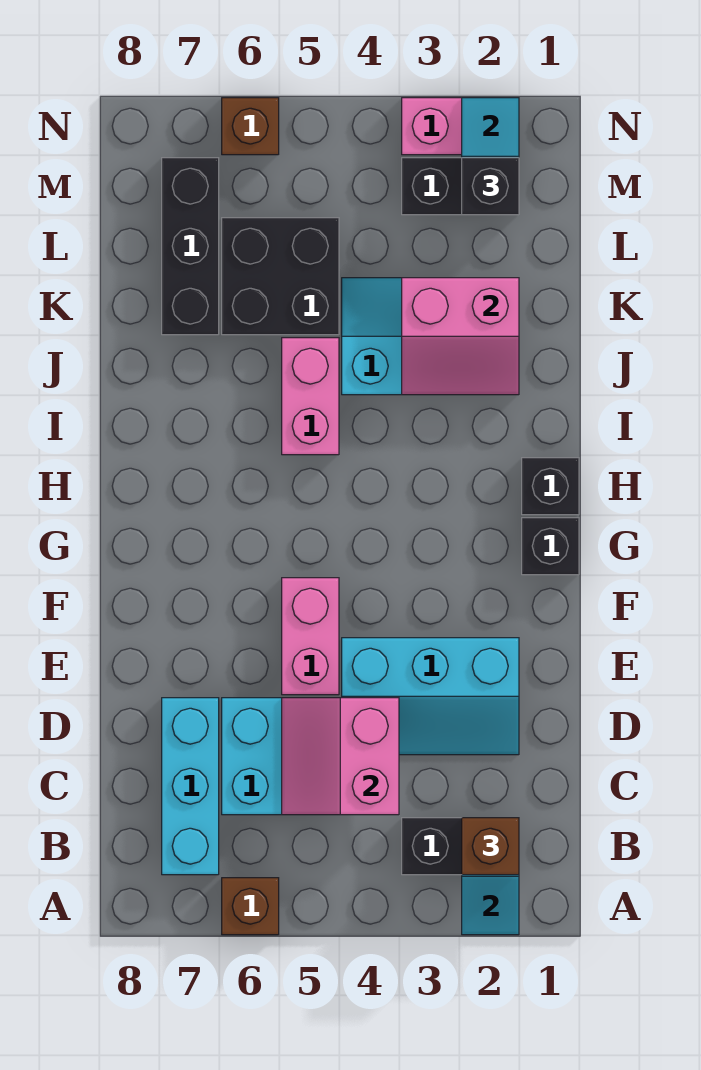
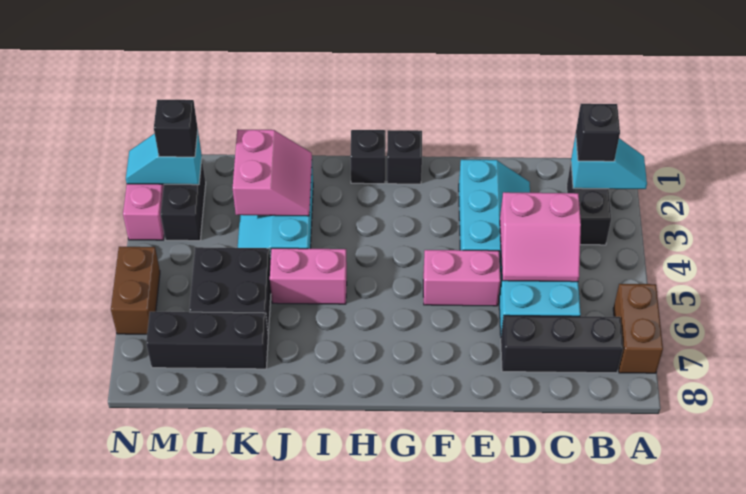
brown brick A6 level 1 -> brown brick A6:A7 level 1
brown brick B2 level 3 -> black brick B2 level 3
cyan brick B7:D7 level 1 -> black brick B7:D7 level 1
brown brick N6 level 1 -> brown brick N5:N6 level 1

